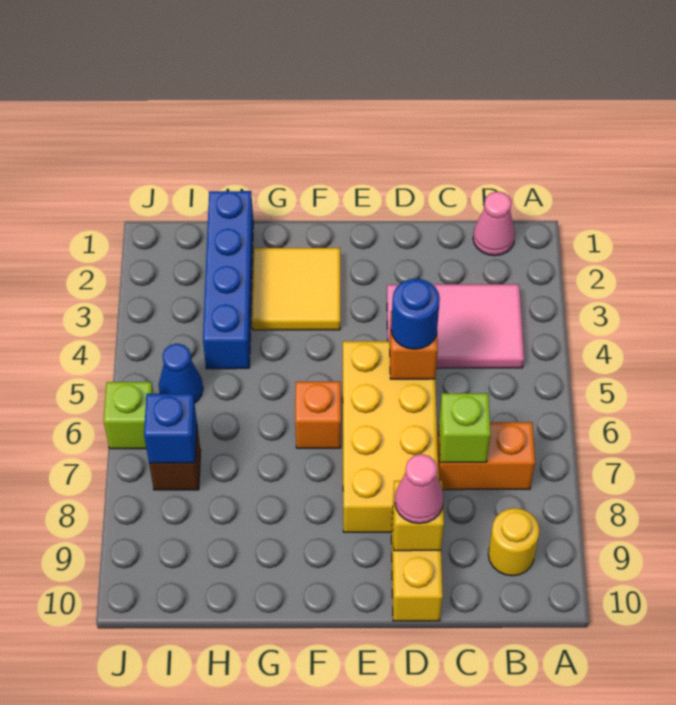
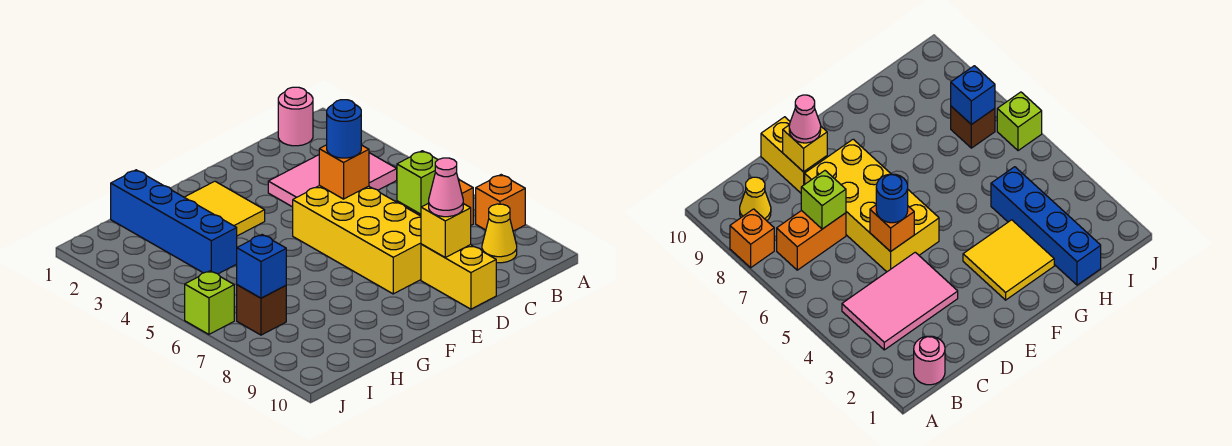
pink cone B1 level 1 -> pink round brick B1 level 1
yellow round brick B9 level 1 -> yellow cone B9 level 1
orange brick F6 level 1 -> orange brick A8 level 1
blue cone I5 level 1 -> none

